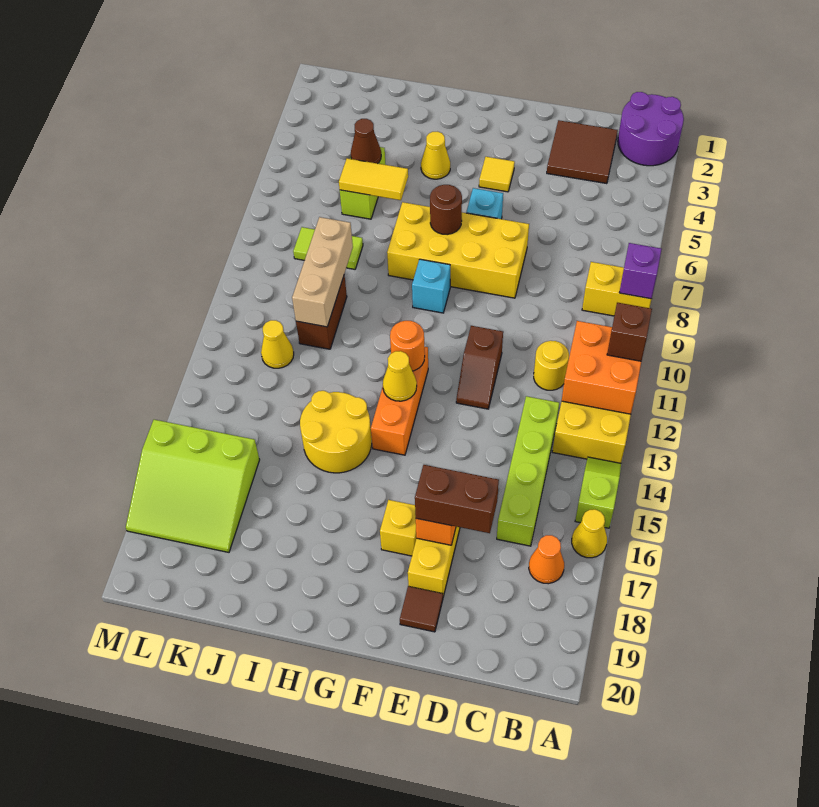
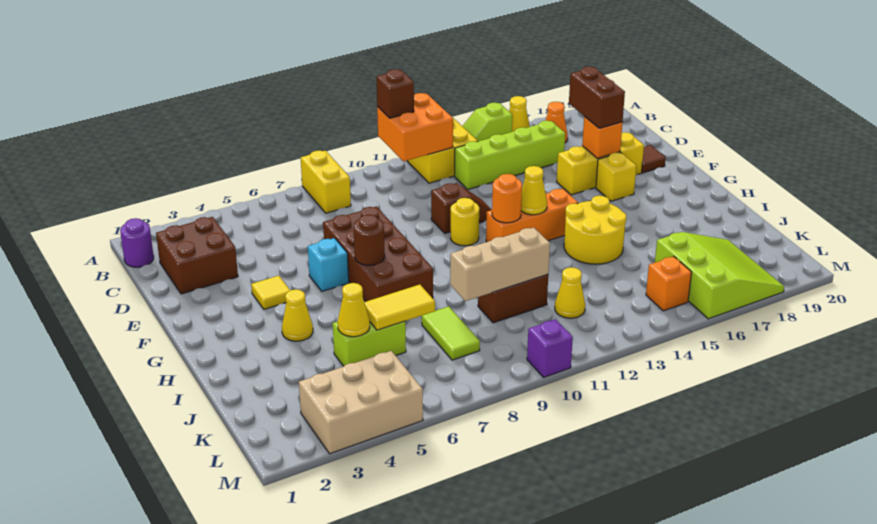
purple round brick A1:B2 level 1 -> purple round brick B1 level 1
purple brick A8 level 2 -> purple brick M10 level 1
brown tile C2:D3 level 1 -> brown brick C2:D3 level 1
yellow round brick C11 level 1 -> yellow round brick F11 level 1
yellow brick E7:H8 level 1 -> brown brick E7:H8 level 1
cyan brick G9 level 1 -> none
yellow tile I6:J6 level 2 -> yellow tile J6:J7 level 2
brown cone J5 level 2 -> yellow cone J5 level 2
none -> tan brick L3:M5 level 1
none -> orange brick L15 level 1

